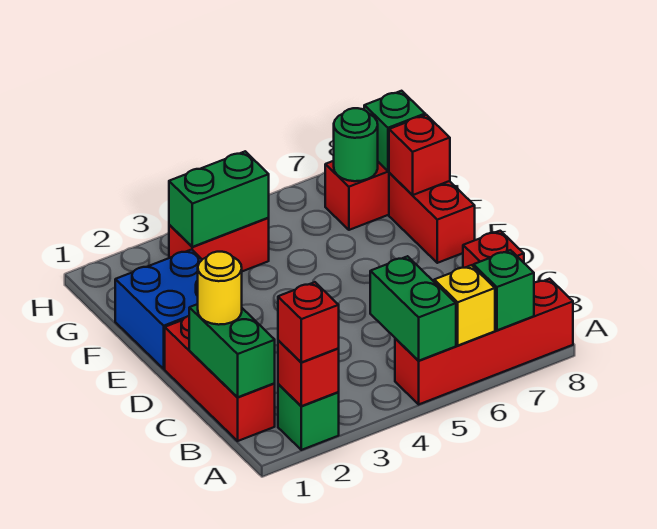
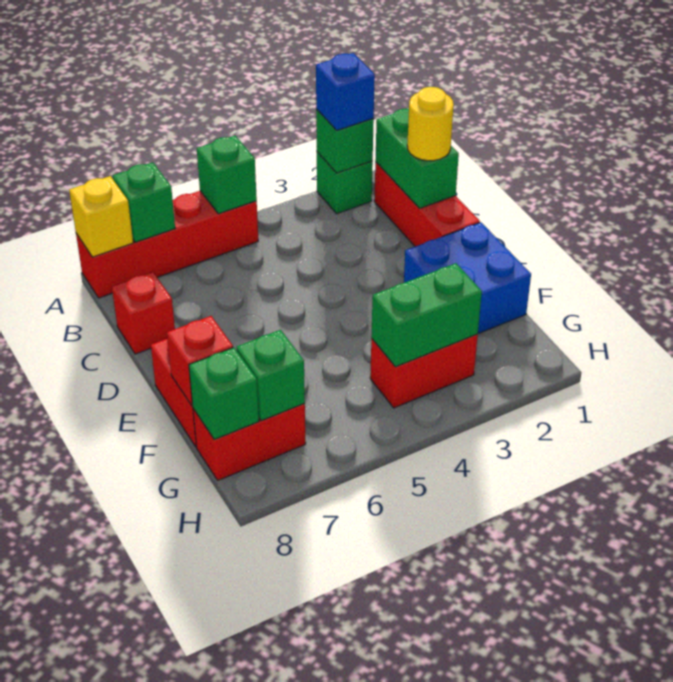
red brick A2 level 2 -> green brick A2 level 2
red brick A2 level 3 -> blue brick A2 level 3
green brick A5:B5 level 2 -> green brick A5 level 2
yellow brick A6 level 2 -> yellow brick A8 level 2
green round brick G7 level 2 -> green brick G7 level 2

